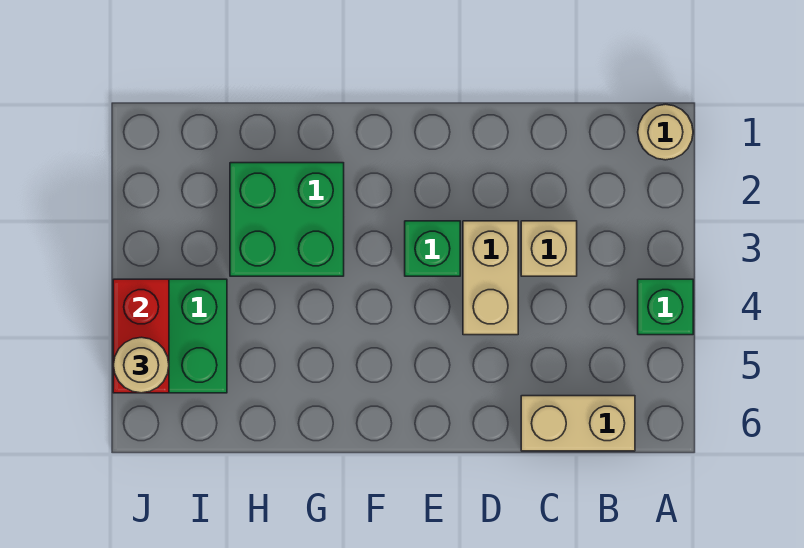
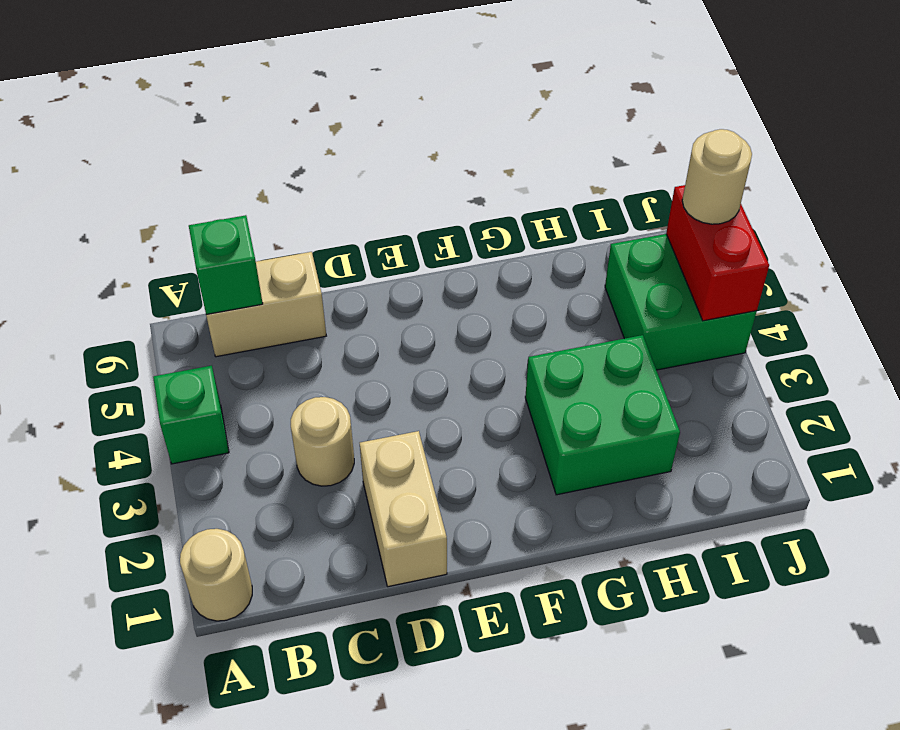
tan brick C3 level 1 -> tan round brick C3 level 1
tan brick D3:D4 level 1 -> tan brick D1:D2 level 1
green brick E3 level 1 -> green brick B6 level 2

